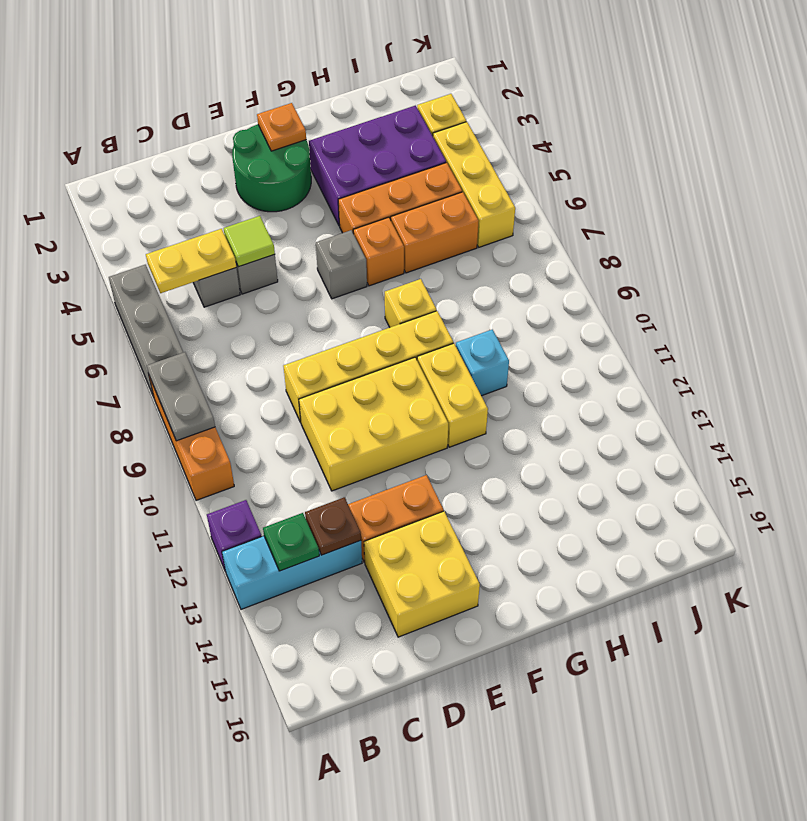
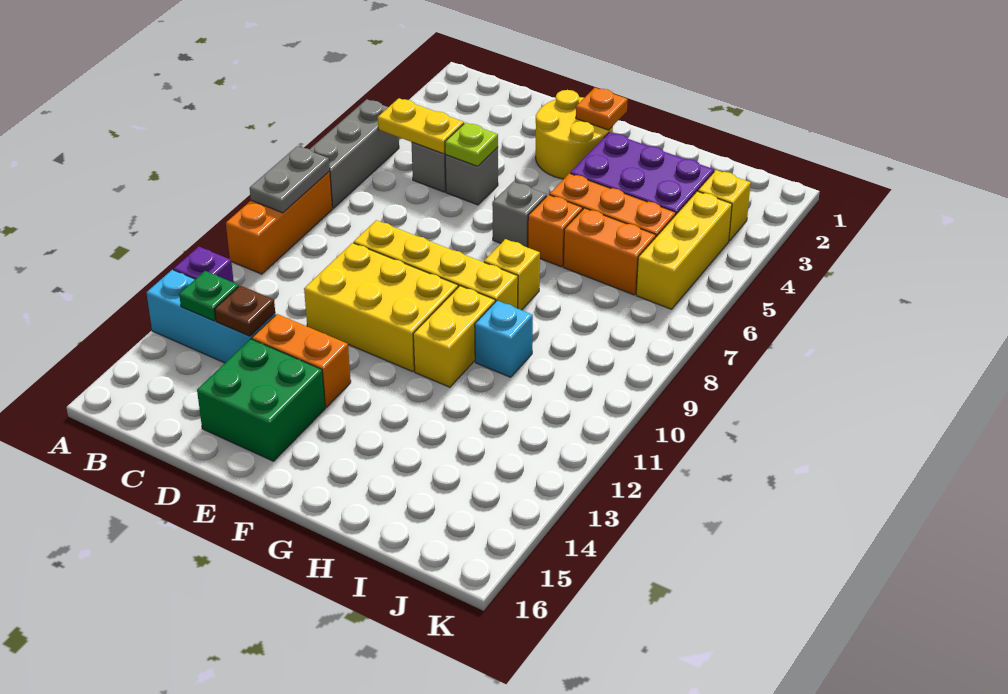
lime tile D5 level 2 -> lime plate D5 level 2
yellow brick D14:E15 level 1 -> green brick D14:E15 level 1
green round brick E2:F3 level 1 -> yellow round brick E2:F3 level 1

